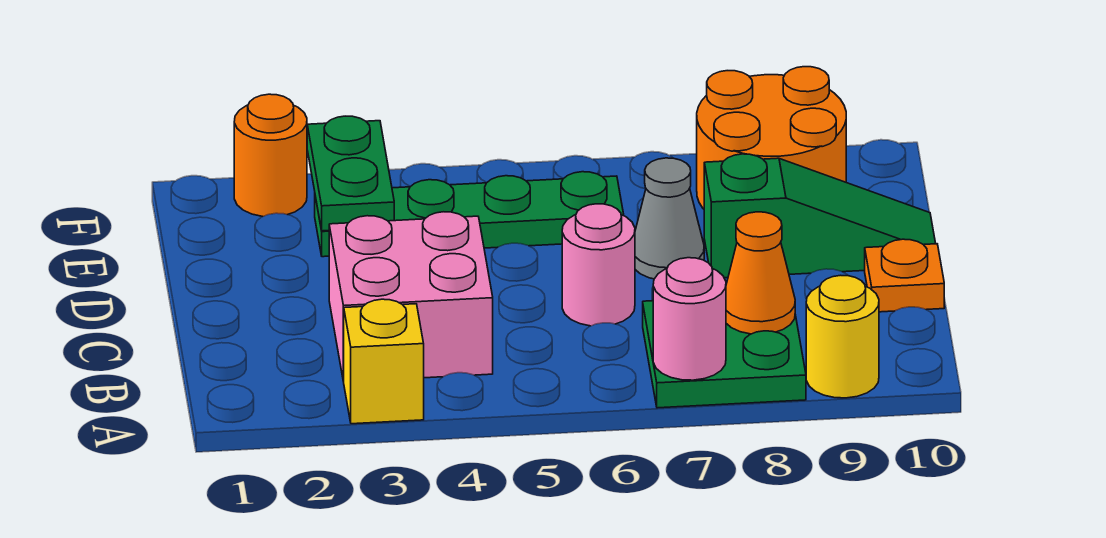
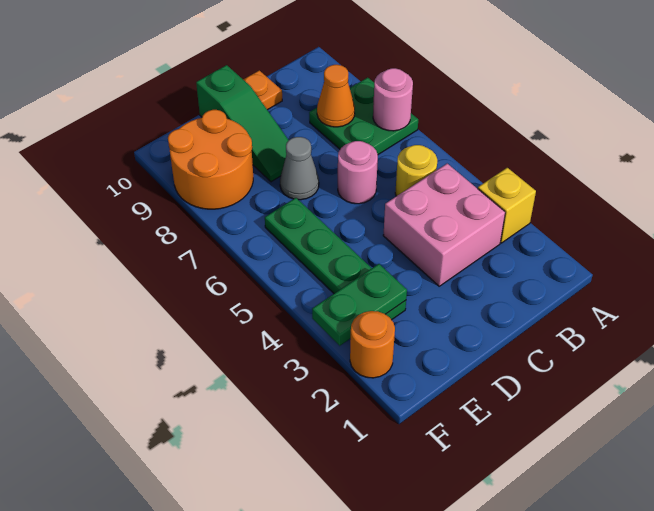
yellow round brick A9 level 1 -> yellow round brick B5 level 1
green slope D8:D10 level 1 top 8 -> green slope D8:D10 level 1 top 10

